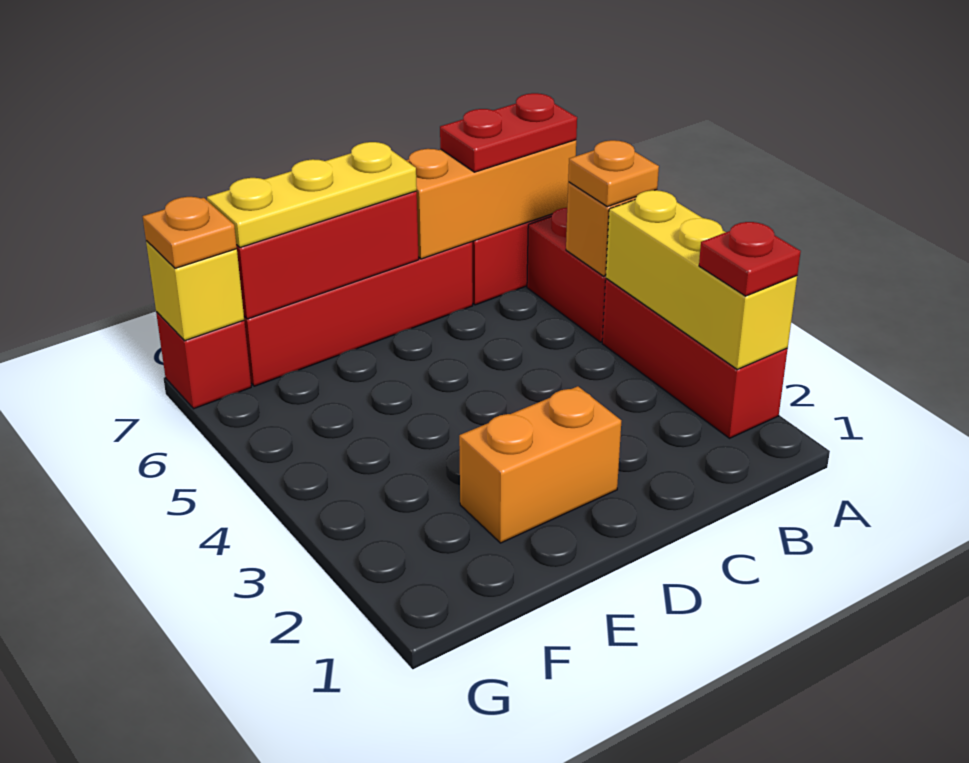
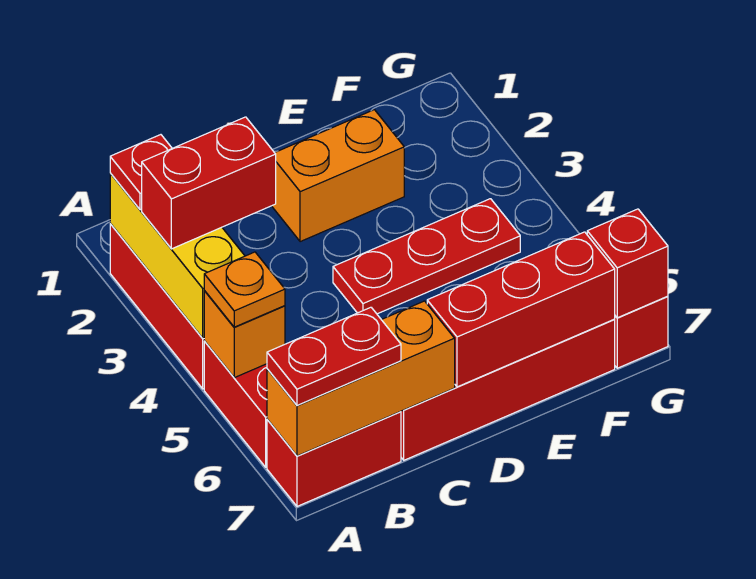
none -> red brick A3:B3 level 3
none -> red plate D4:F4 level 1
yellow plate D7:F7 level 3 -> none
yellow brick G7 level 2 -> red brick G7 level 2
orange plate G7 level 3 -> none

